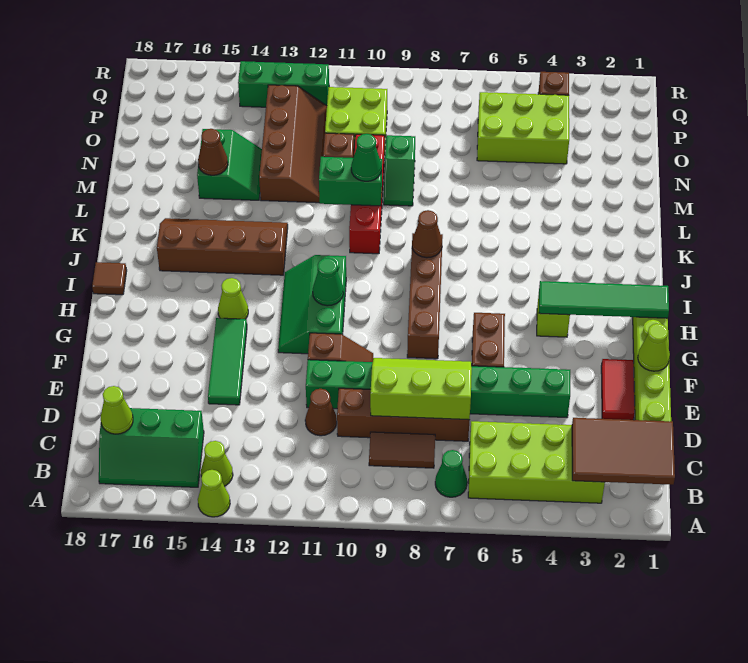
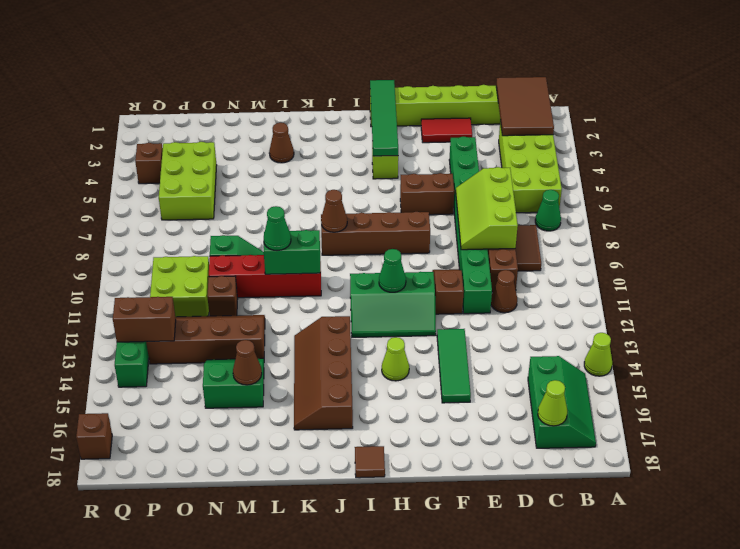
lime cone B14 level 1 -> none
green tile E14:G14 level 1 -> green tile F13:F15 level 1
lime cone F1 level 2 -> none
none -> brown cone L3 level 1
green brick L10:L11 level 2 -> green brick K10:L10 level 2
none -> brown brick P13:Q13 level 2
none -> brown brick R17 level 1

